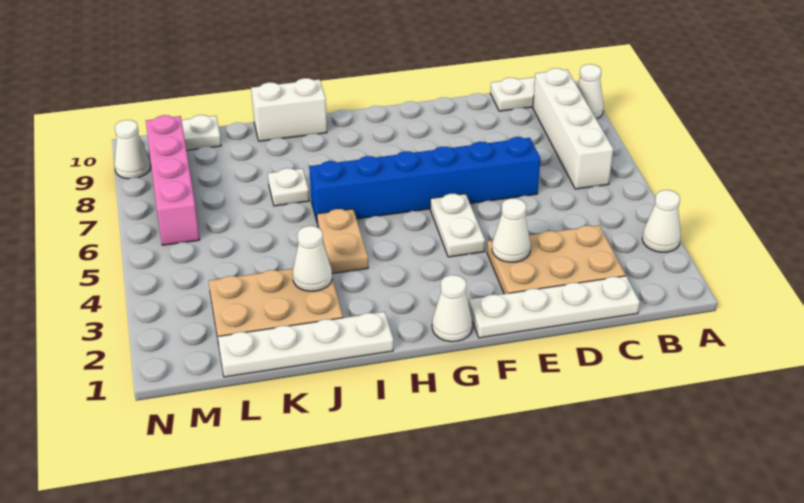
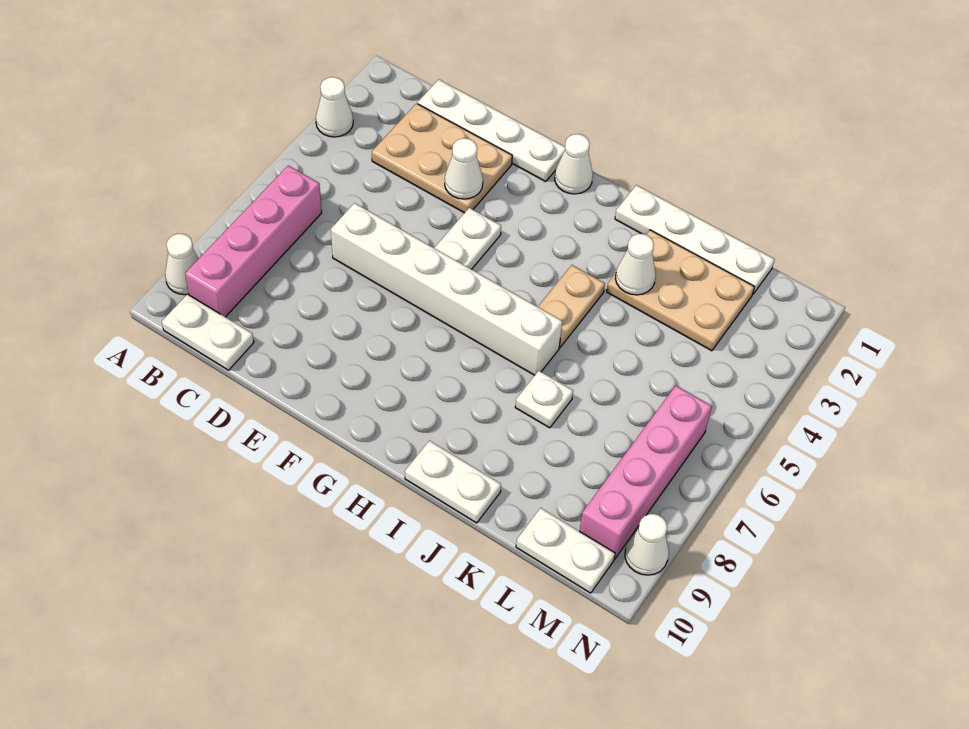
white brick B6:B9 level 1 -> pink brick B6:B9 level 1
blue brick D6:I6 level 1 -> white brick D6:I6 level 1
white brick I10:J10 level 1 -> white plate I10:J10 level 1

